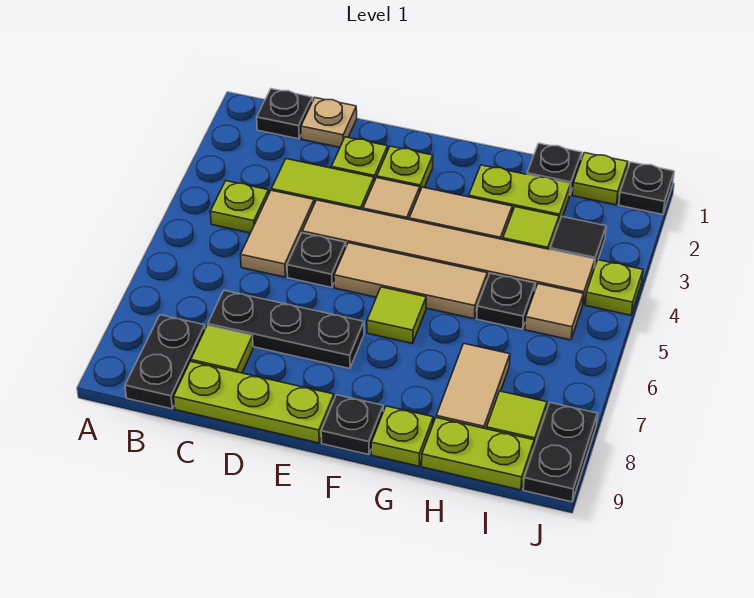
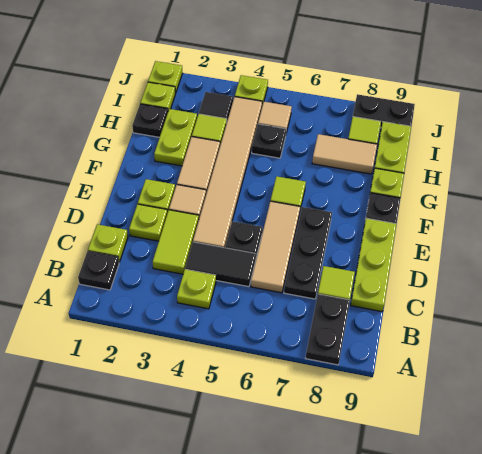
black plate B8:B9 level 1 -> black plate A8:B8 level 1
tan plate C1 level 1 -> lime plate C1 level 1
tan tile C4:C5 level 1 -> black tile C4:C5 level 1
tan tile E5:G5 level 1 -> tan tile C6:E6 level 1
black plate J1 level 1 -> lime plate J1 level 1

